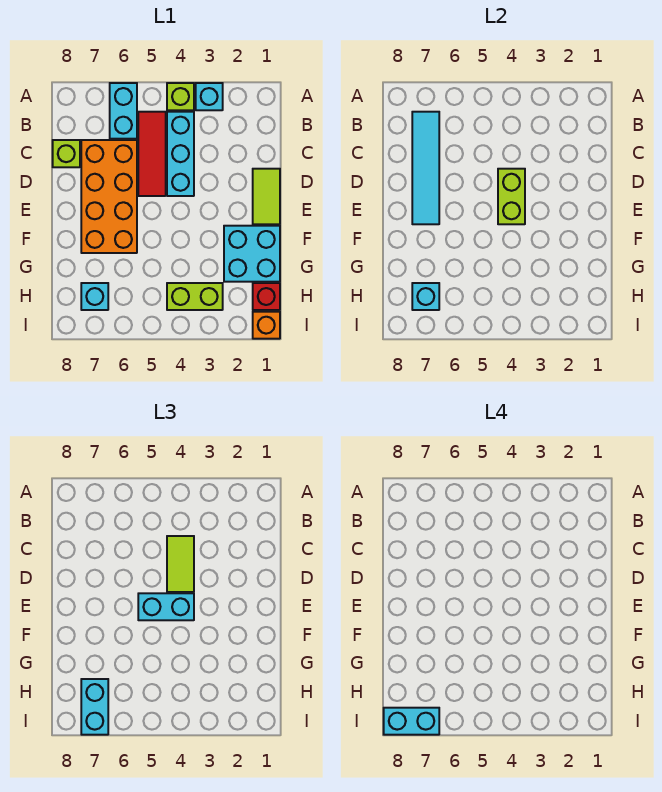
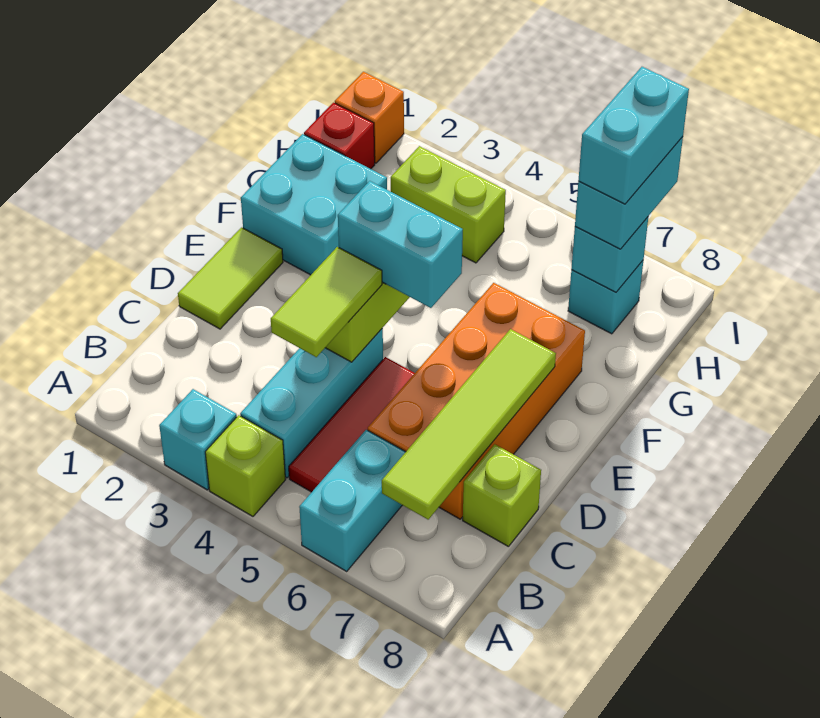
cyan tile B7:E7 level 2 -> lime tile B7:E7 level 2
cyan brick I7:I8 level 4 -> cyan brick H7:I7 level 4

